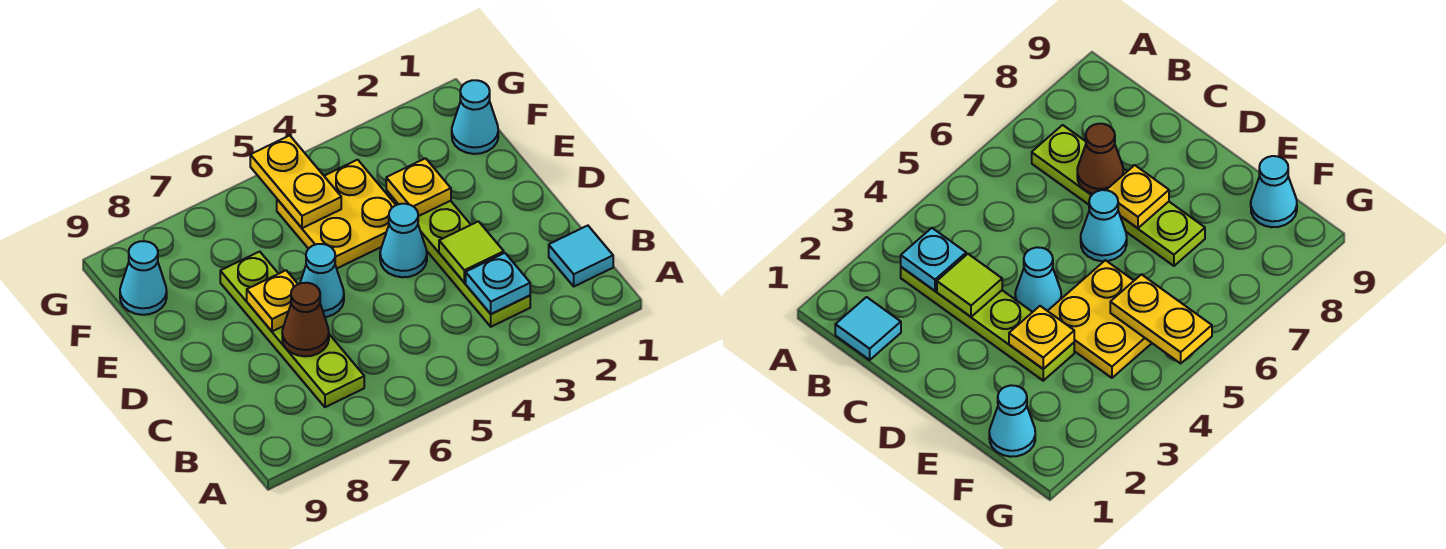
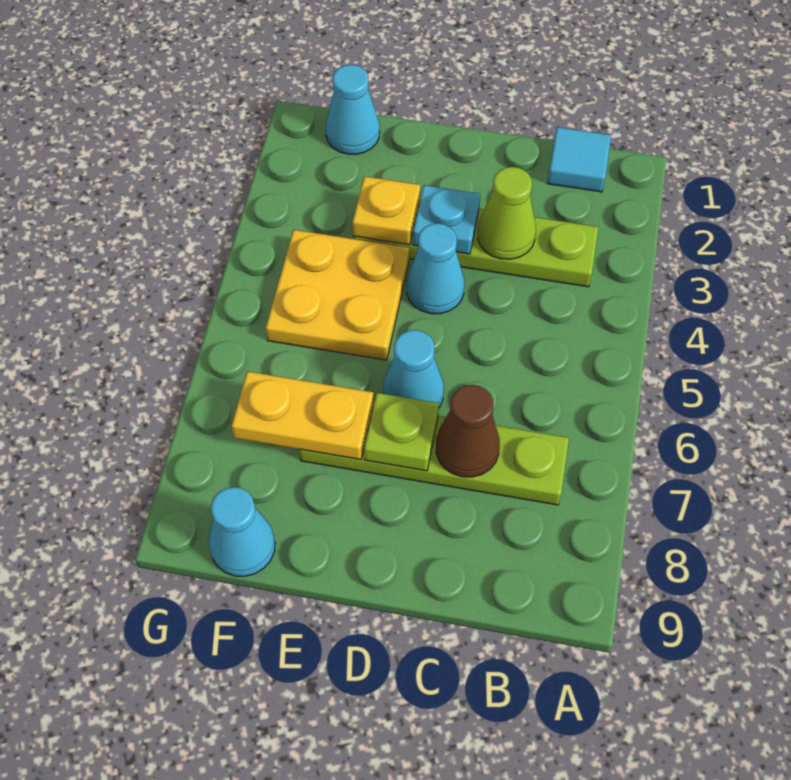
cyan plate B3 level 2 -> cyan plate D3 level 2
lime tile C3 level 2 -> lime cone C3 level 2
yellow plate D7 level 2 -> lime plate D7 level 2
yellow plate F5:G5 level 2 -> yellow plate E7:F7 level 2

